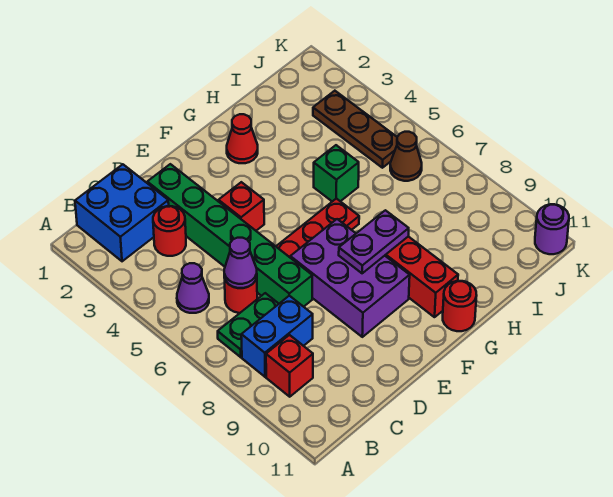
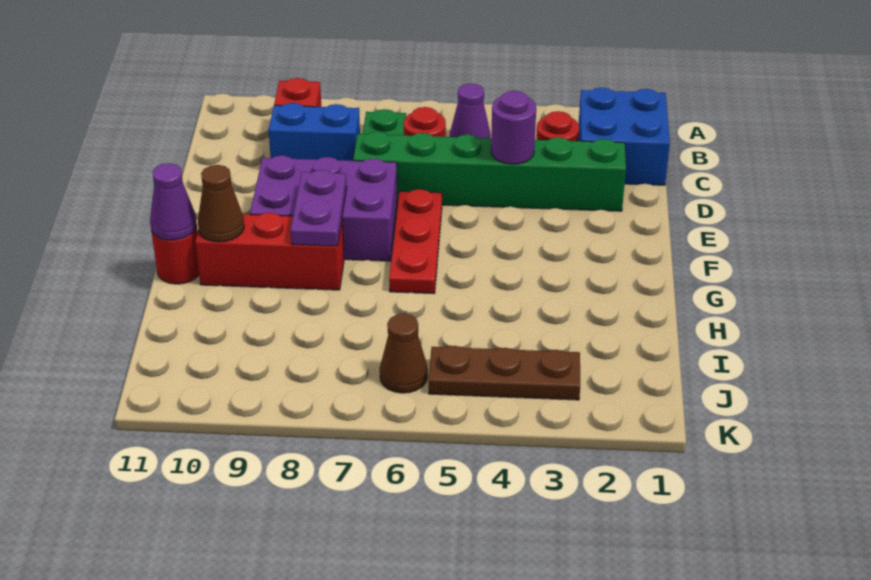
blue brick B8:C8 level 1 -> blue brick C8:C9 level 1
purple cone C6 level 2 -> purple cone G11 level 2
red brick E4 level 1 -> none
red cone G2 level 1 -> none
none -> brown cone G10 level 2
green brick H5 level 1 -> none
purple round brick K11 level 1 -> purple round brick D4 level 2

